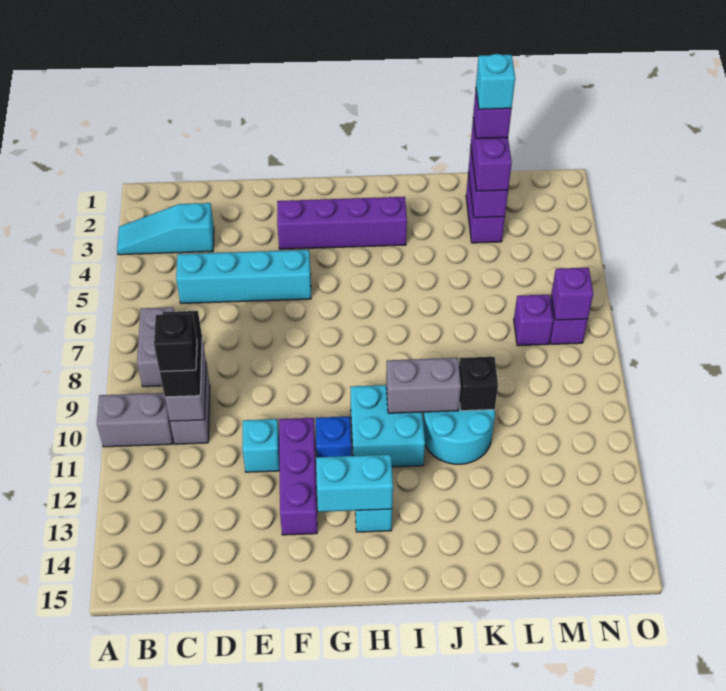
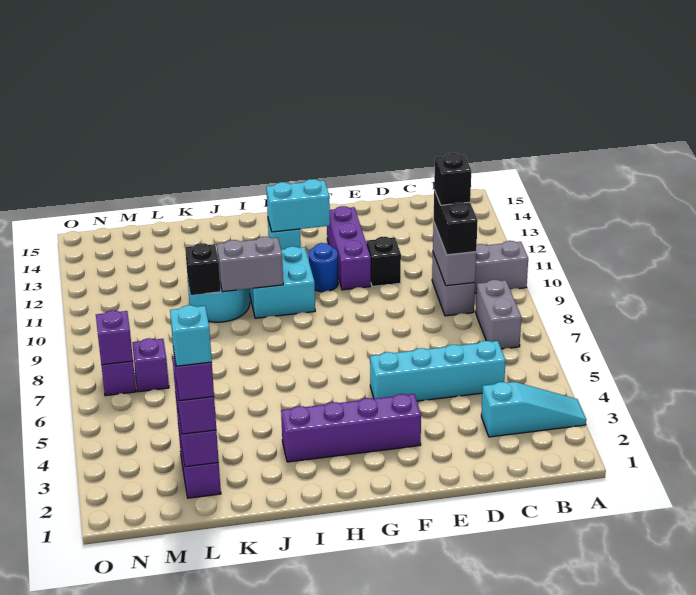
cyan brick E11 level 1 -> black brick E11 level 1
blue brick G11 level 1 -> blue round brick G11 level 1

